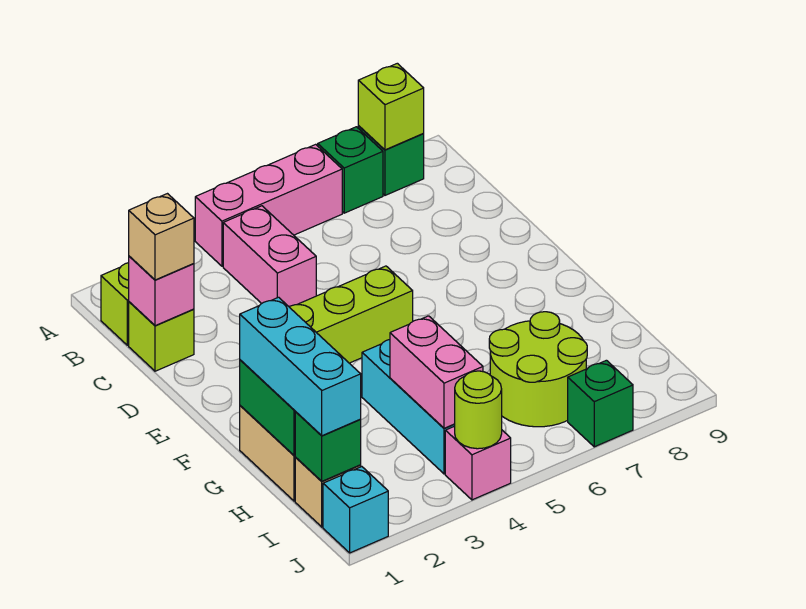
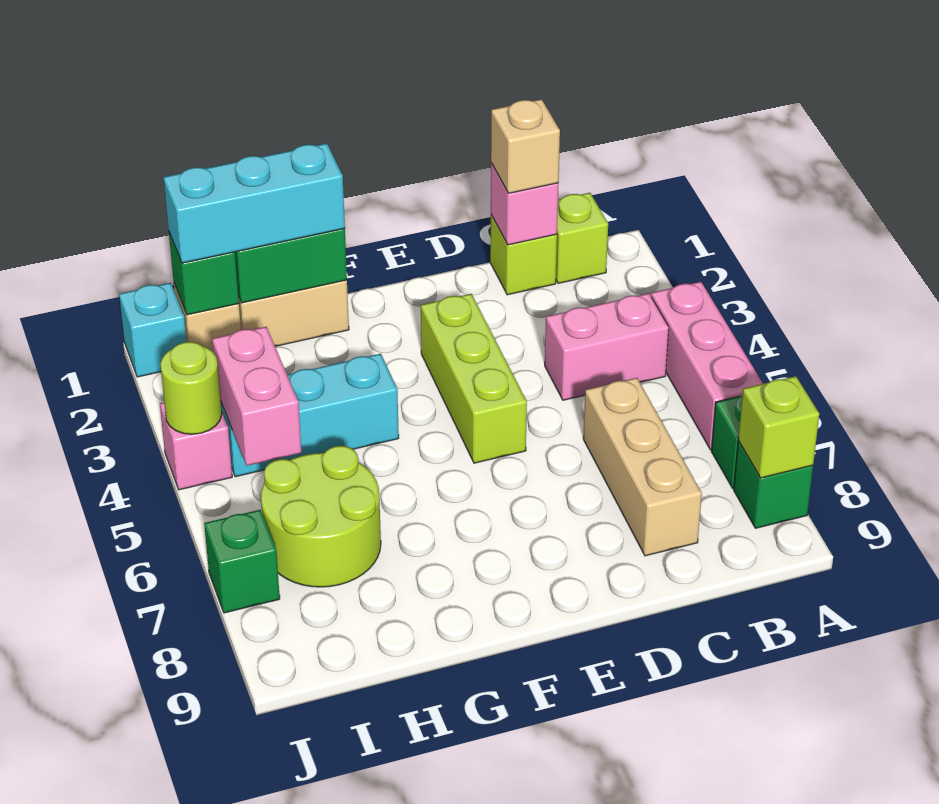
none -> tan brick C6:C8 level 1
pink brick H4:I4 level 2 -> pink brick I4:I5 level 2

